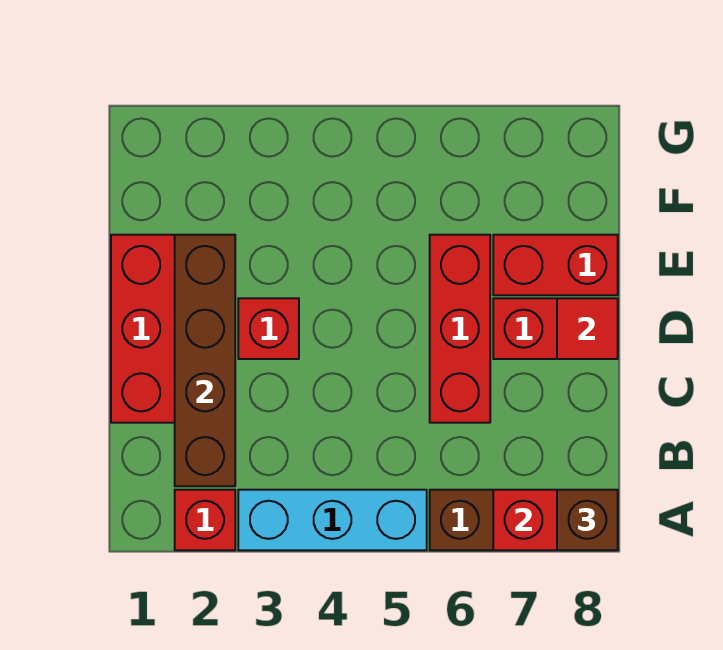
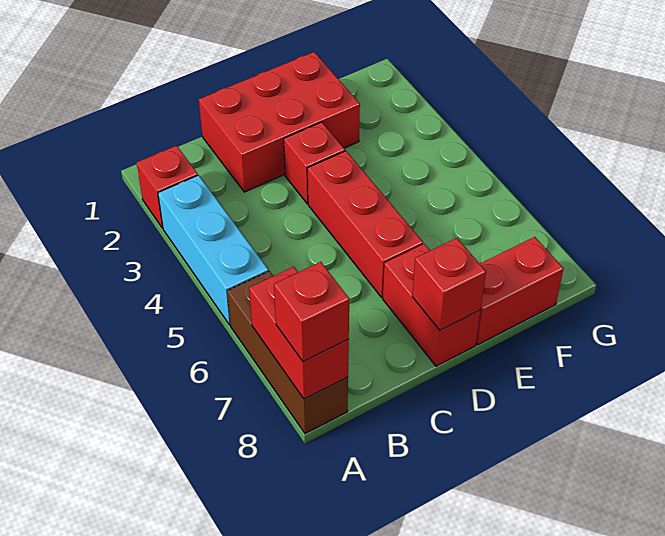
brown brick A8 level 3 -> red brick A8 level 3
brown brick B2:E2 level 2 -> none
red brick C6:E6 level 1 -> red brick D4:D6 level 1
red tile D8 level 2 -> red brick D8 level 2
red brick E7:E8 level 1 -> red brick E8:F8 level 1

